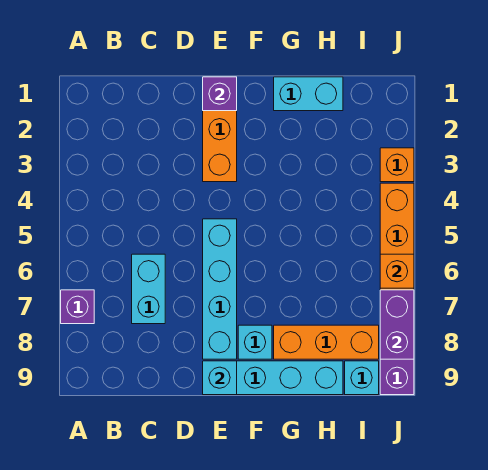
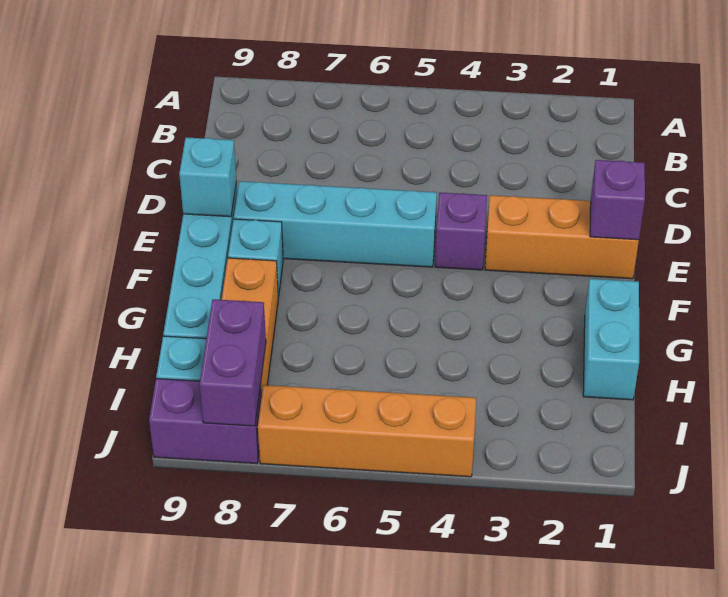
purple brick A7 level 1 -> purple brick E4 level 1
cyan brick C6:C7 level 1 -> none
orange brick J3 level 1 -> none
orange brick J6 level 2 -> none
purple brick J7:J8 level 2 -> purple brick I8:J8 level 2

